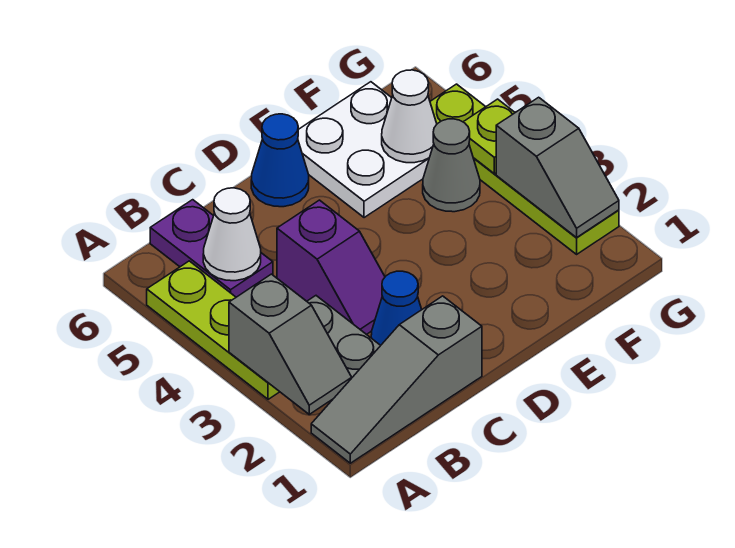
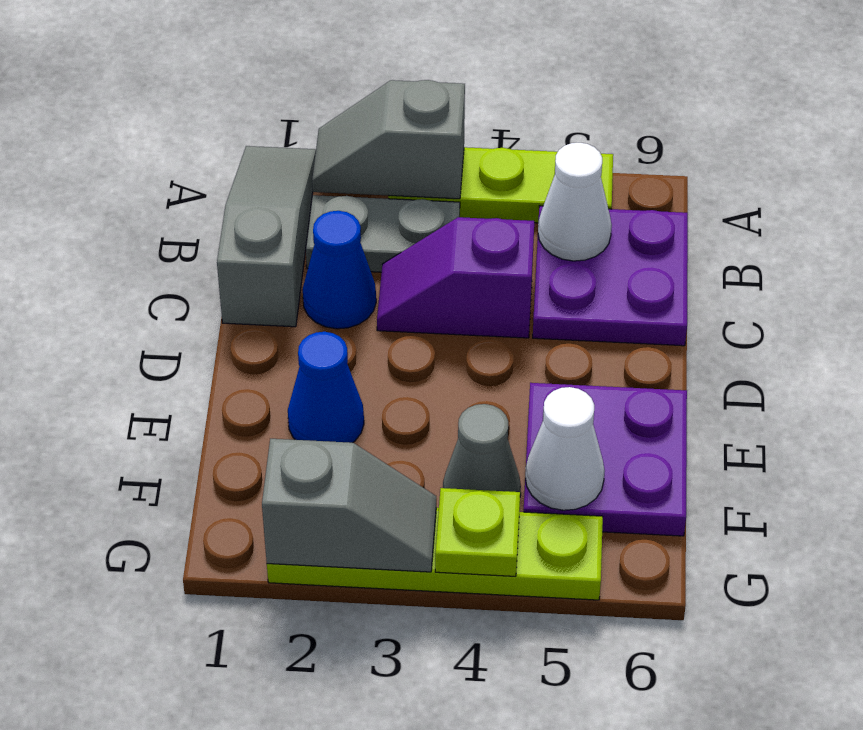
purple plate B5:B6 level 1 -> purple plate B5:C6 level 1
blue cone D6 level 1 -> blue cone E2 level 1
white plate E5:F6 level 1 -> purple plate E5:F6 level 1
grey slope G2:G3 level 2 top 3 -> grey slope G2:G3 level 2 top 2

